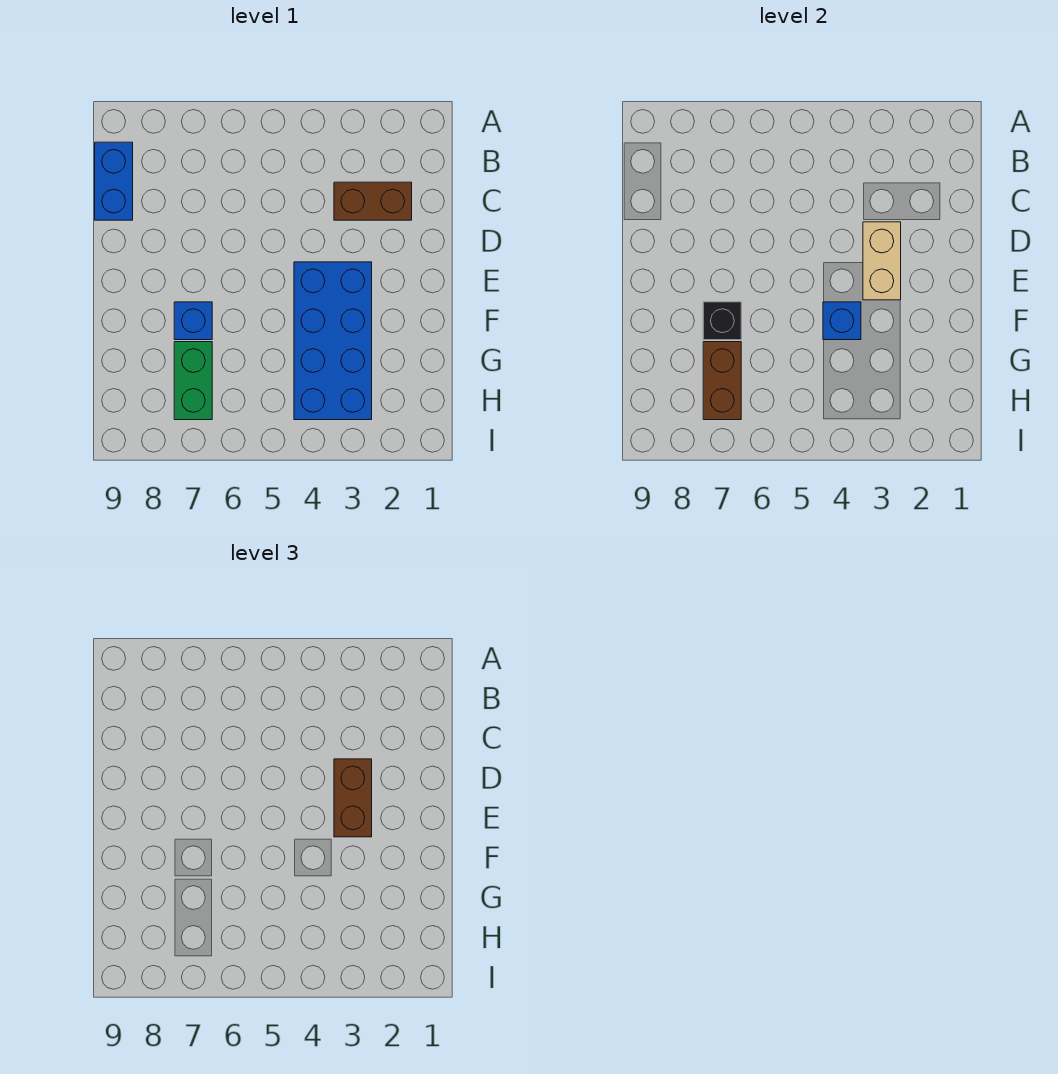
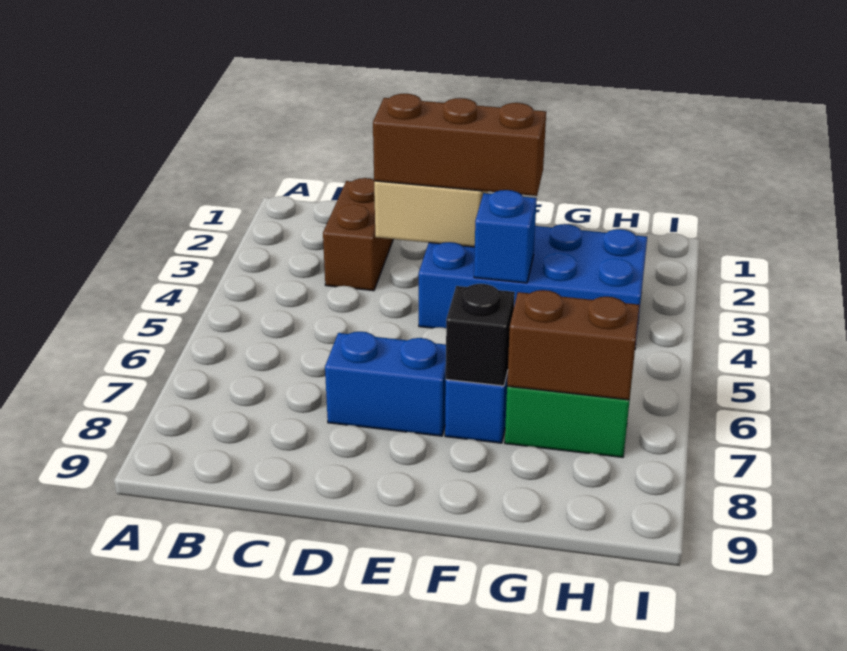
blue brick B9:C9 level 1 -> blue brick D7:E7 level 1
brown brick D3:E3 level 3 -> brown brick D3:F3 level 3

